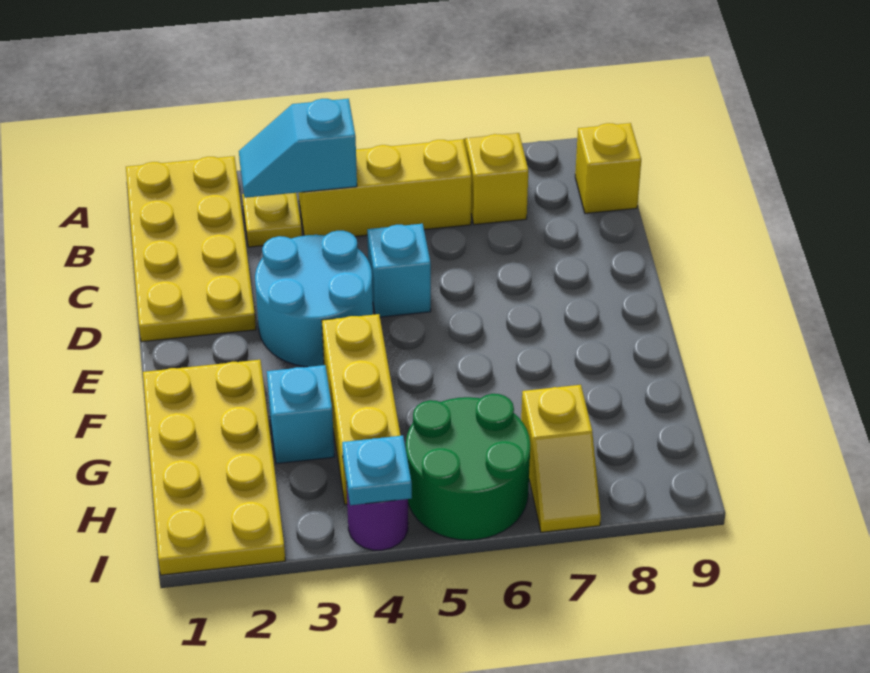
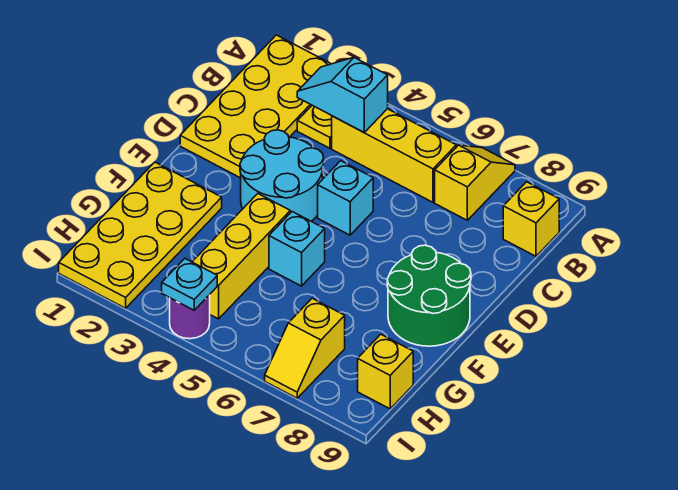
cyan brick G3 level 1 -> cyan brick F5 level 1
green round brick H5:I6 level 1 -> green round brick E8:F9 level 1
none -> yellow brick H9 level 1

